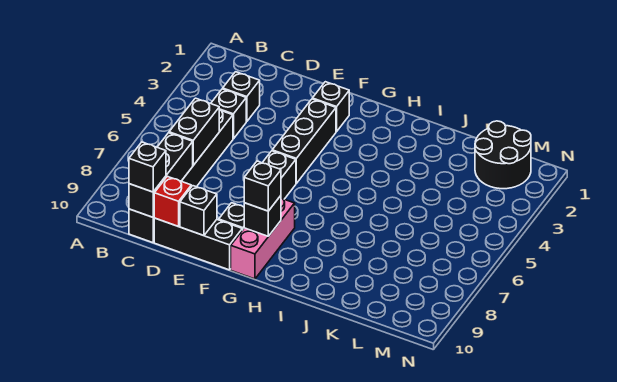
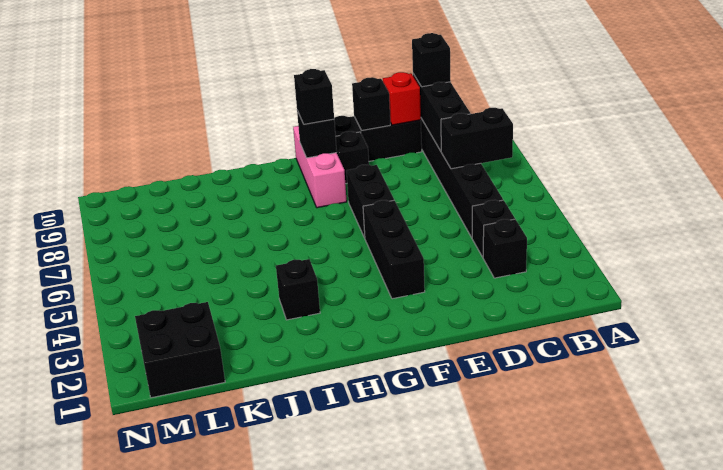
black brick C6:C7 level 2 -> black brick B7:C7 level 2
black brick F2 level 1 -> black brick I3 level 1
black round brick L1:M2 level 1 -> black brick L1:M2 level 1

